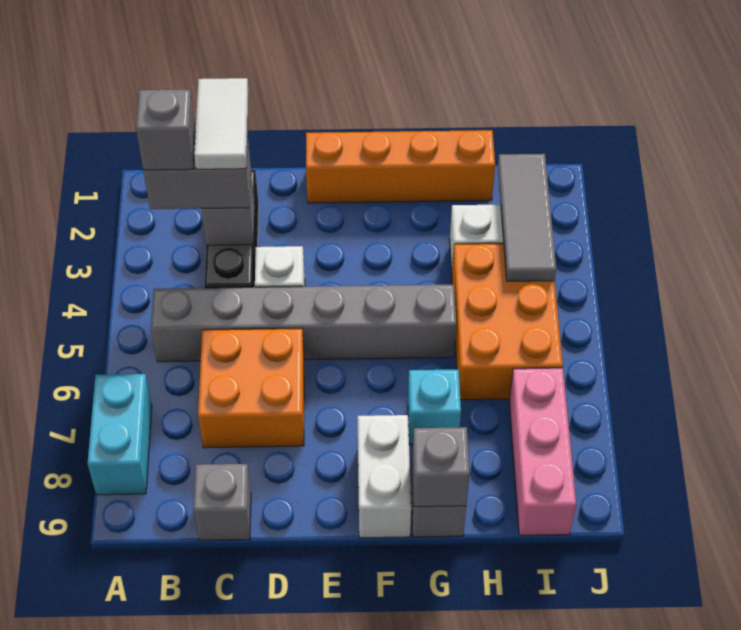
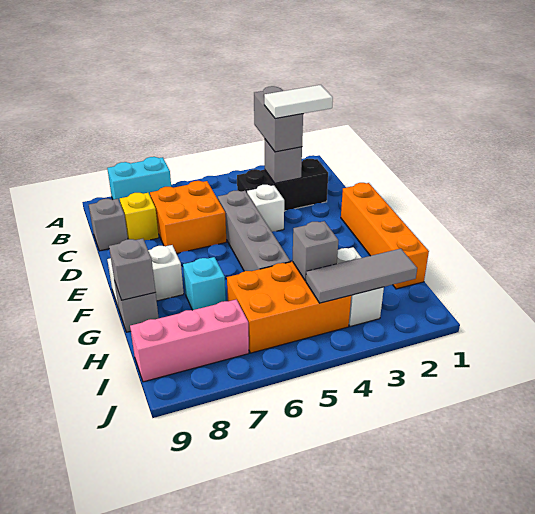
grey brick B3 level 4 -> grey brick H4 level 2
grey brick B5:G5 level 1 -> grey brick D5:G5 level 1
none -> yellow brick C8 level 1

